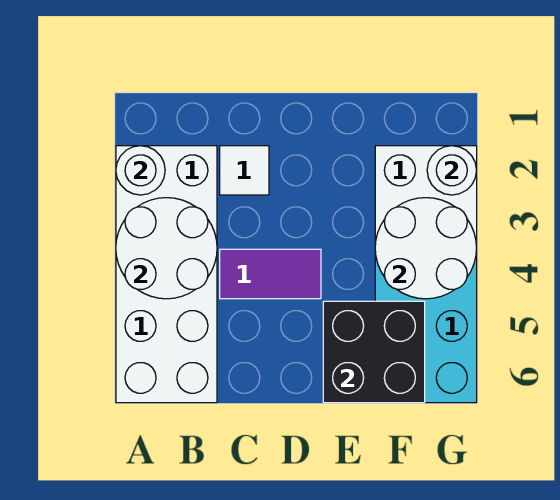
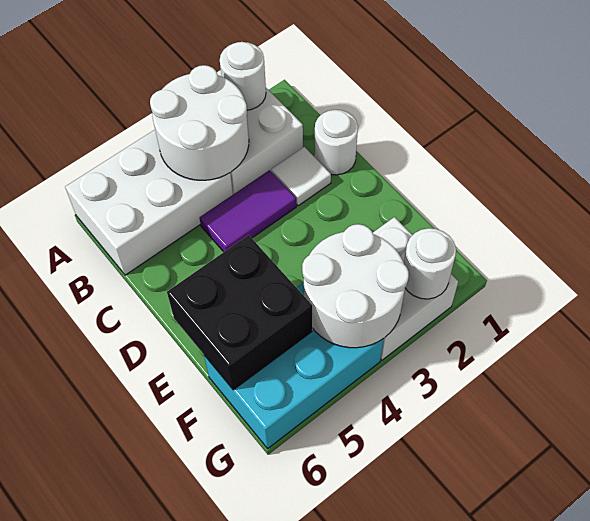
none -> white round brick C1 level 1
purple tile C4:D4 level 1 -> purple tile C3:C4 level 1

